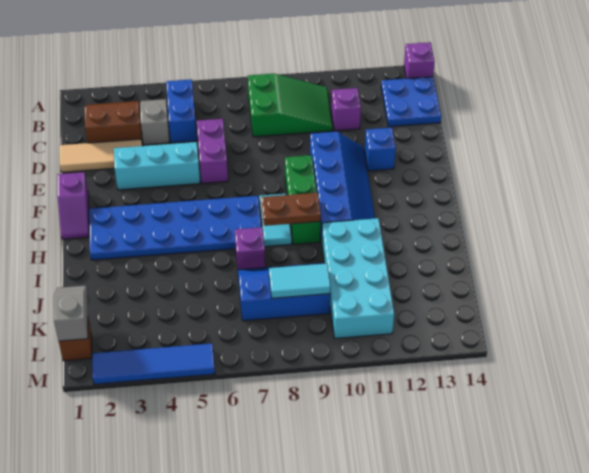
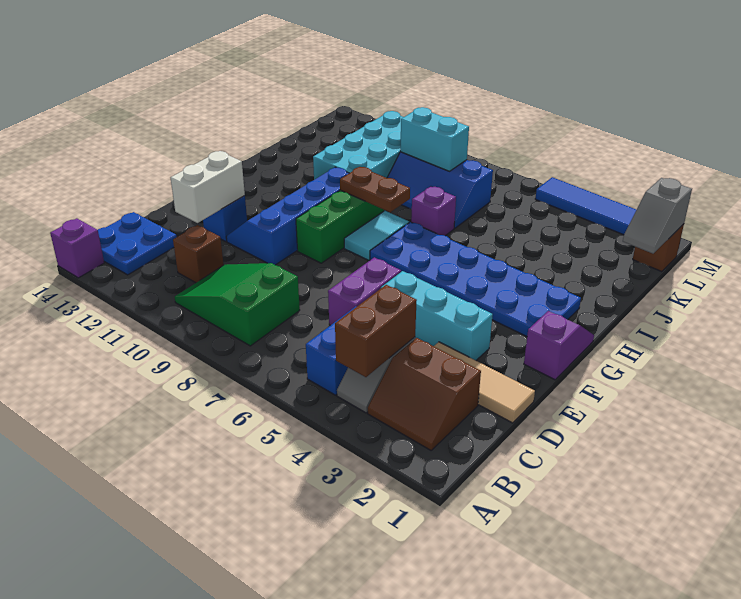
none -> brown brick B4:C4 level 2
purple brick C11 level 1 -> brown brick C11 level 1
none -> white brick D12:E12 level 2
cyan tile K8:K9 level 2 -> cyan brick K8:K9 level 2

